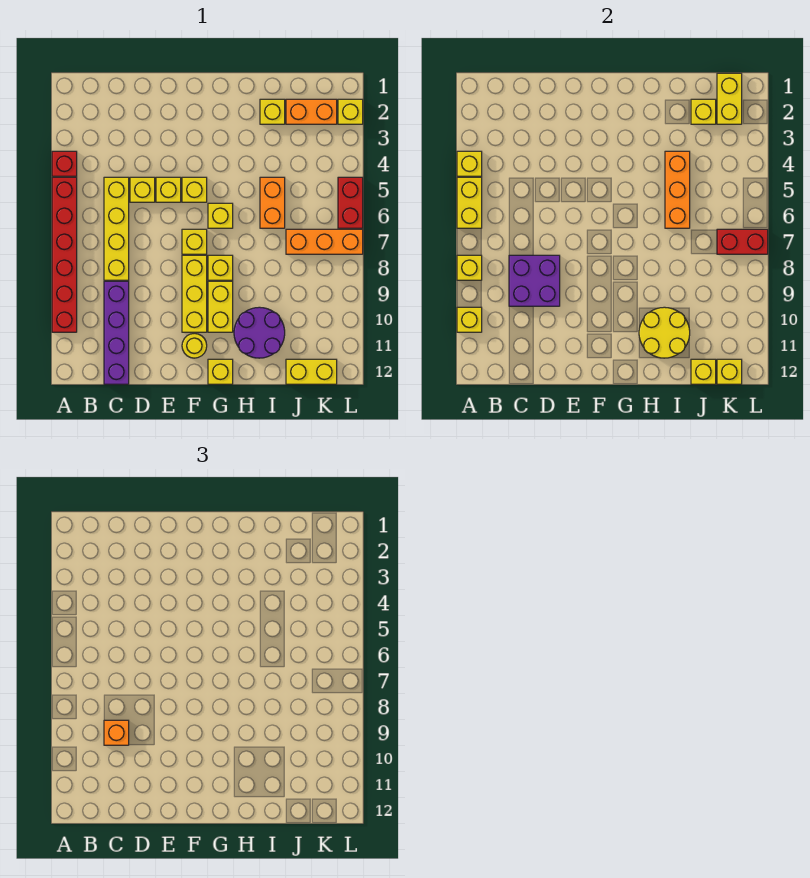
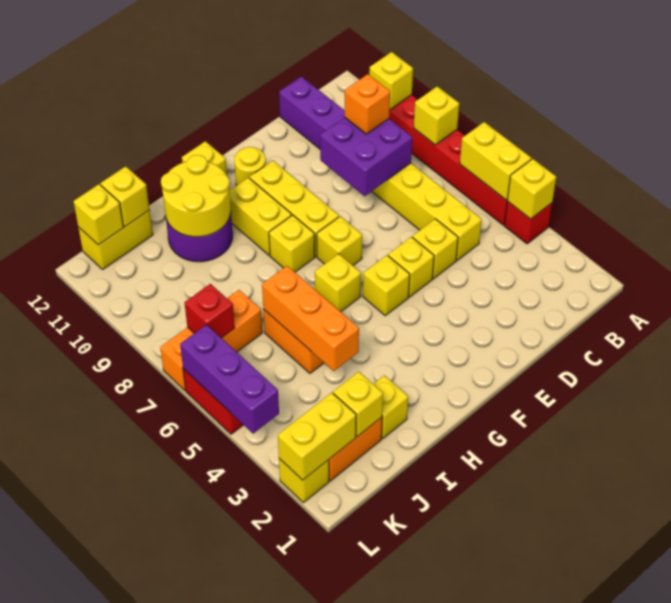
yellow brick K1:K2 level 2 -> yellow brick K2:L2 level 2
red brick K7:L7 level 2 -> red brick K7 level 2
none -> purple brick L4:L6 level 2

